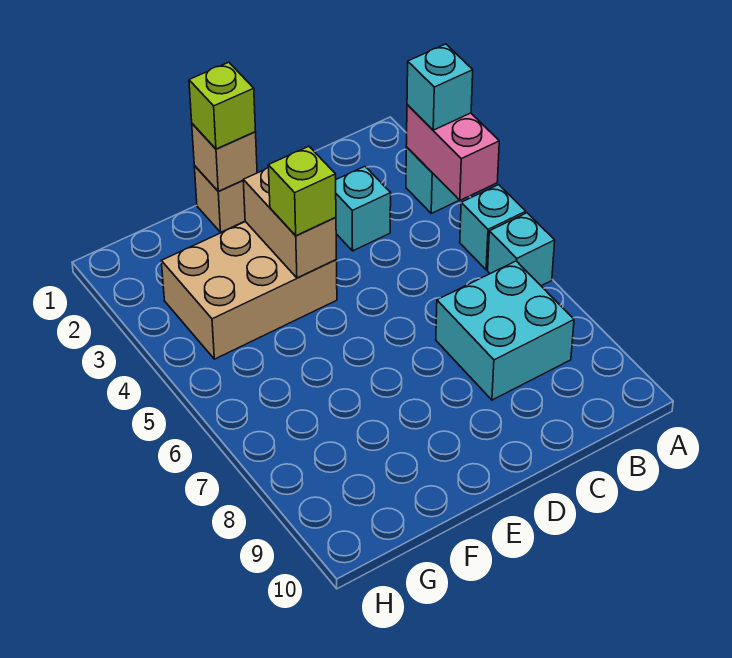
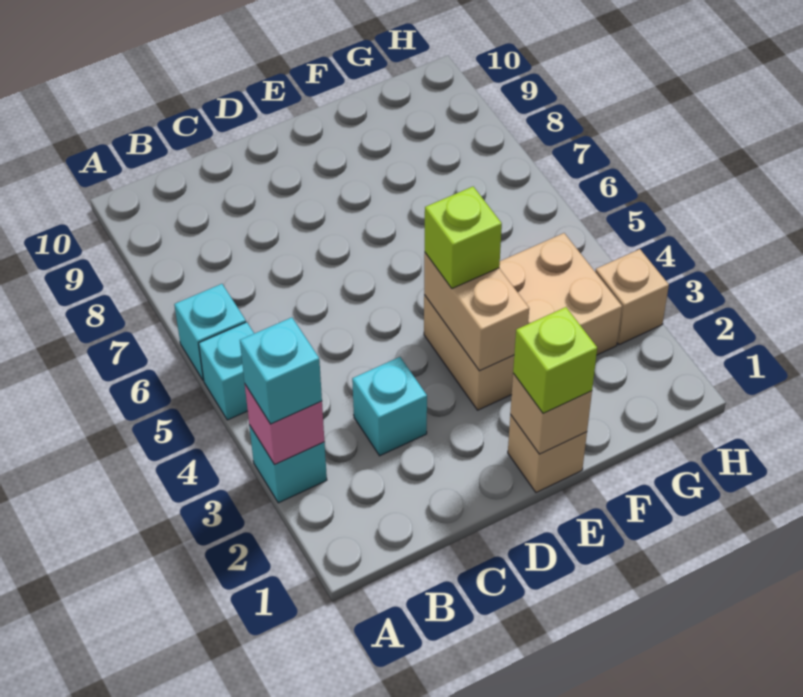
pink brick A3:A4 level 2 -> pink brick A3 level 2
cyan brick B7:C8 level 1 -> none
none -> tan brick H3 level 1

